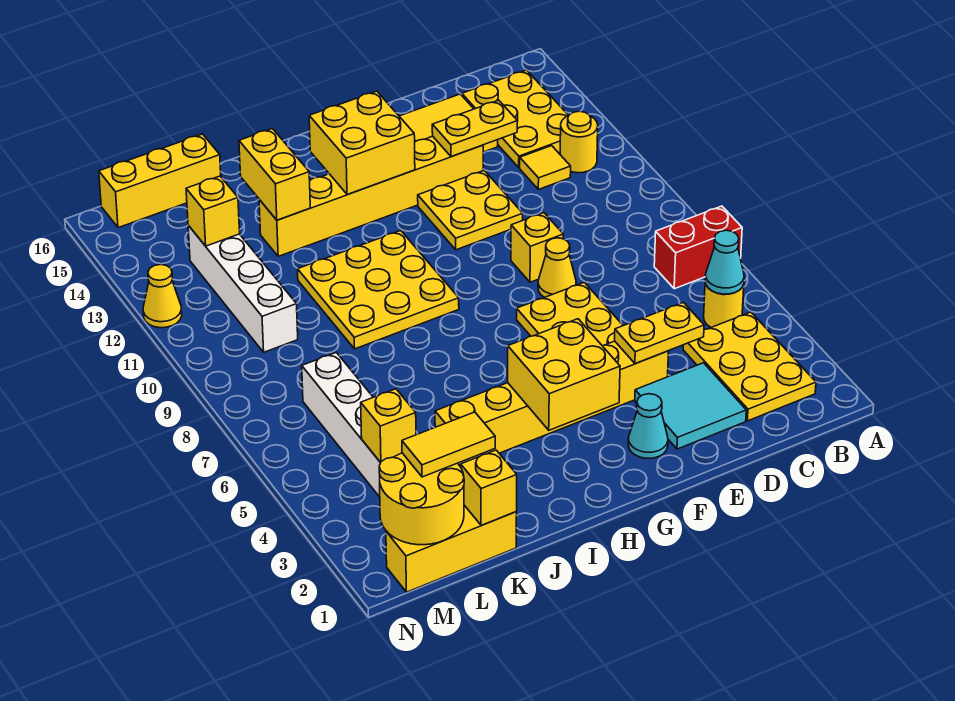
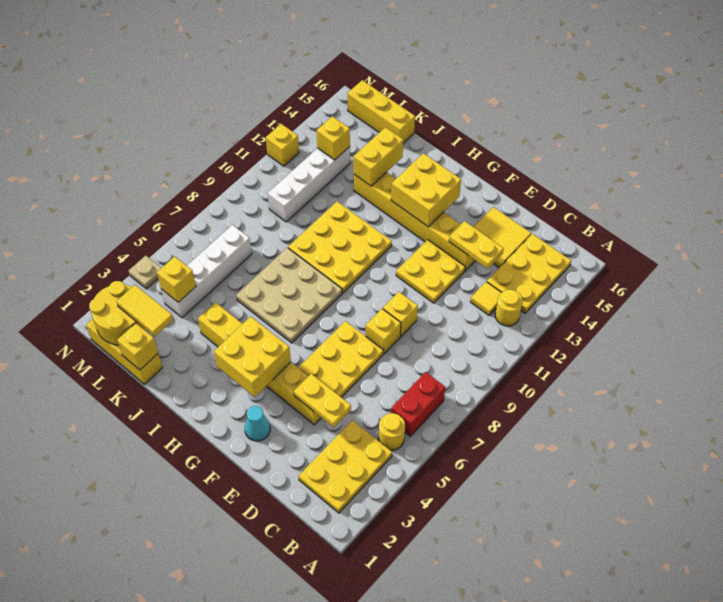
red brick A7:B7 level 1 -> red brick B6:B7 level 1
cyan cone B5 level 2 -> none
cyan tile D2:E3 level 1 -> none
yellow cone E8 level 1 -> yellow brick E8 level 1
none -> tan plate H6:J8 level 1
none -> tan plate N4 level 1
yellow cone N12 level 1 -> yellow brick N12 level 1

